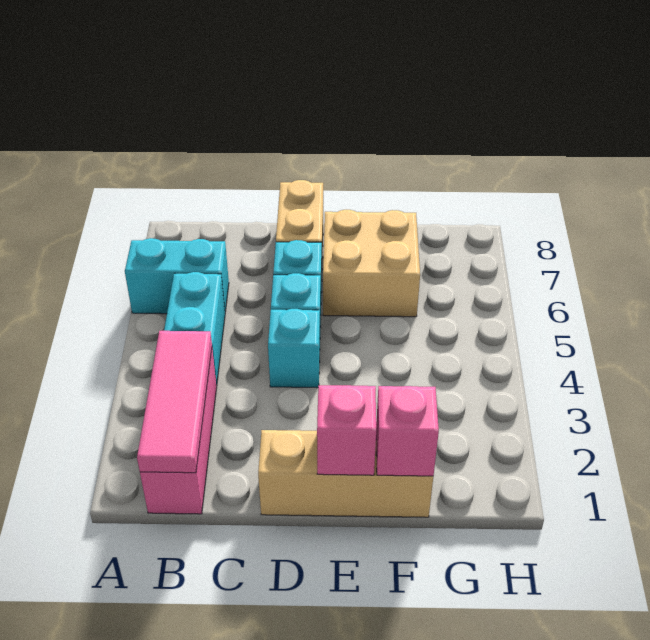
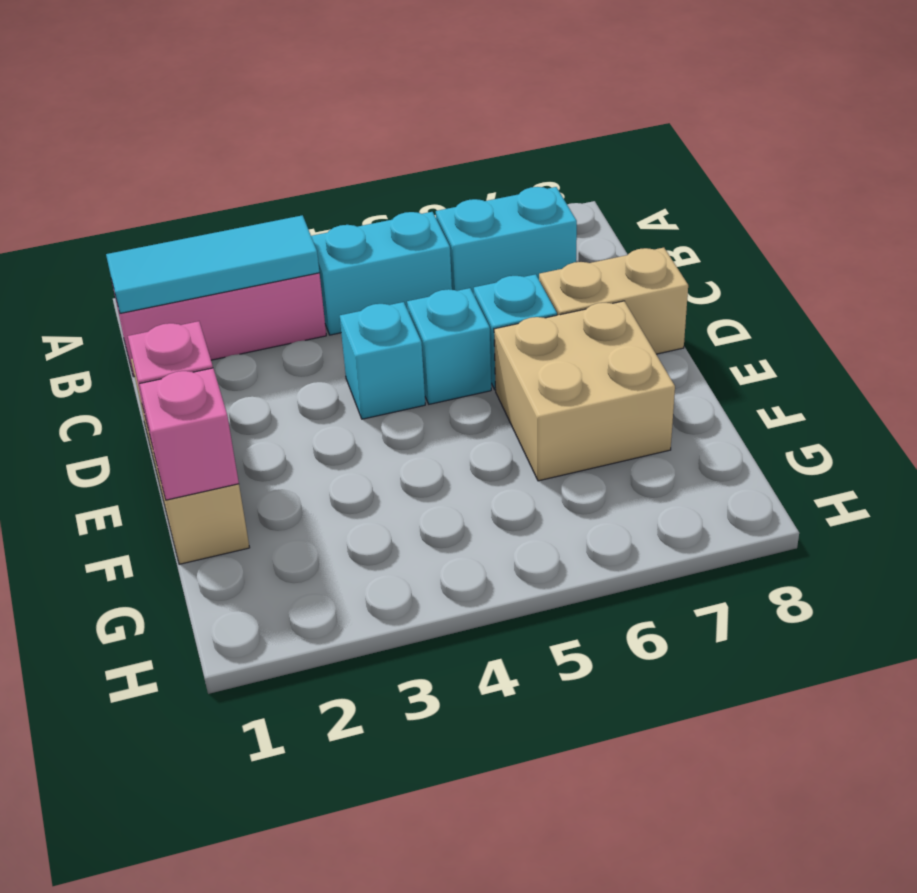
cyan brick A6:B6 level 1 -> cyan brick B6:B7 level 1
pink tile B1:B3 level 2 -> cyan tile B1:B3 level 2

